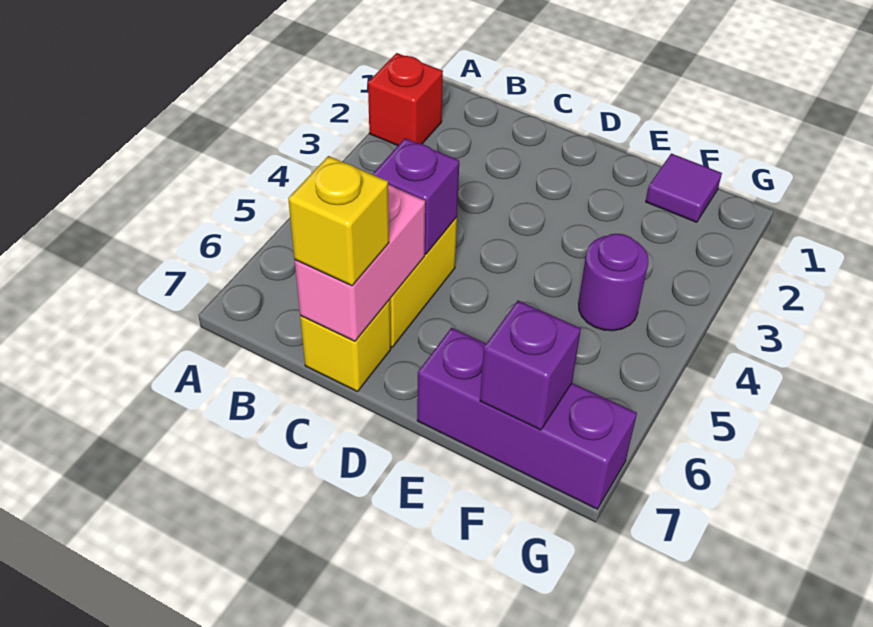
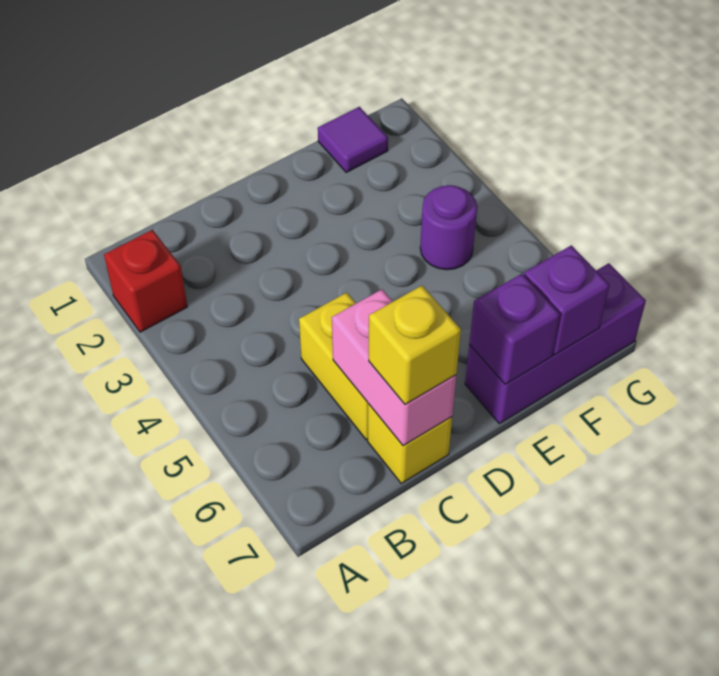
purple brick C5 level 2 -> purple brick E7 level 2

